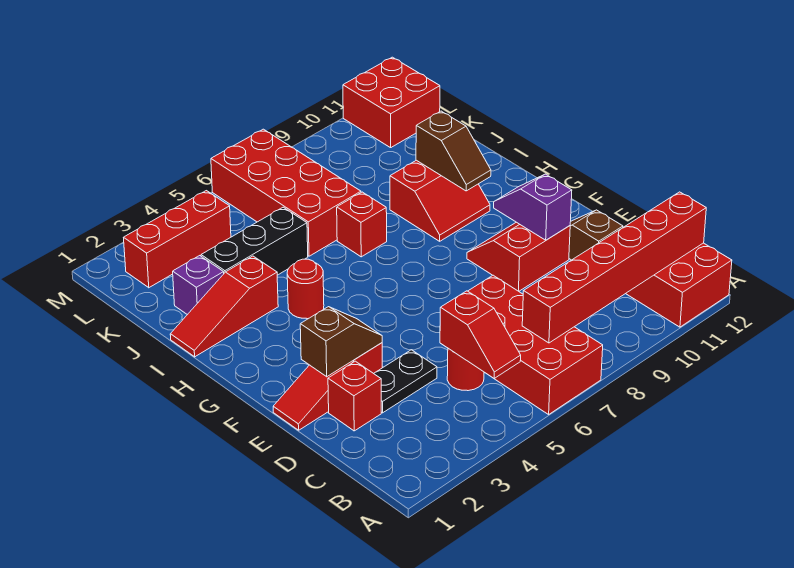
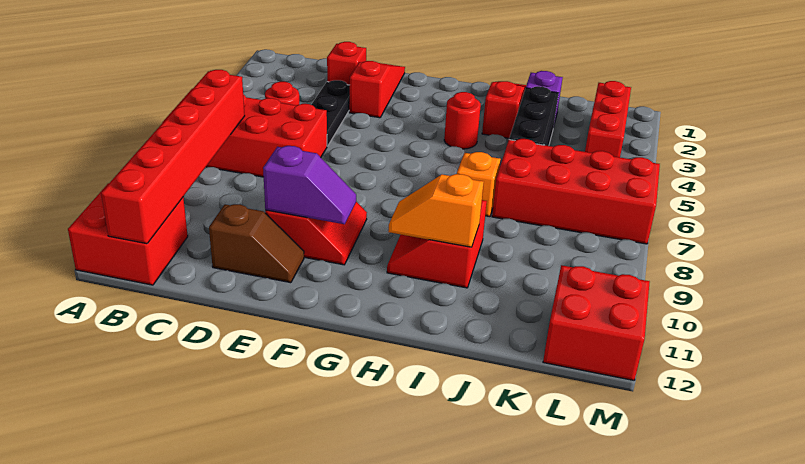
red slope B5:C5 level 2 top C -> none
black plate D3:D4 level 1 -> black plate D3:D5 level 1
brown slope E2:E3 level 2 top 2 -> none
brown slope H10:I10 level 2 top I -> orange slope H10:I10 level 2 top I
red brick I7 level 1 -> orange brick I7 level 1

